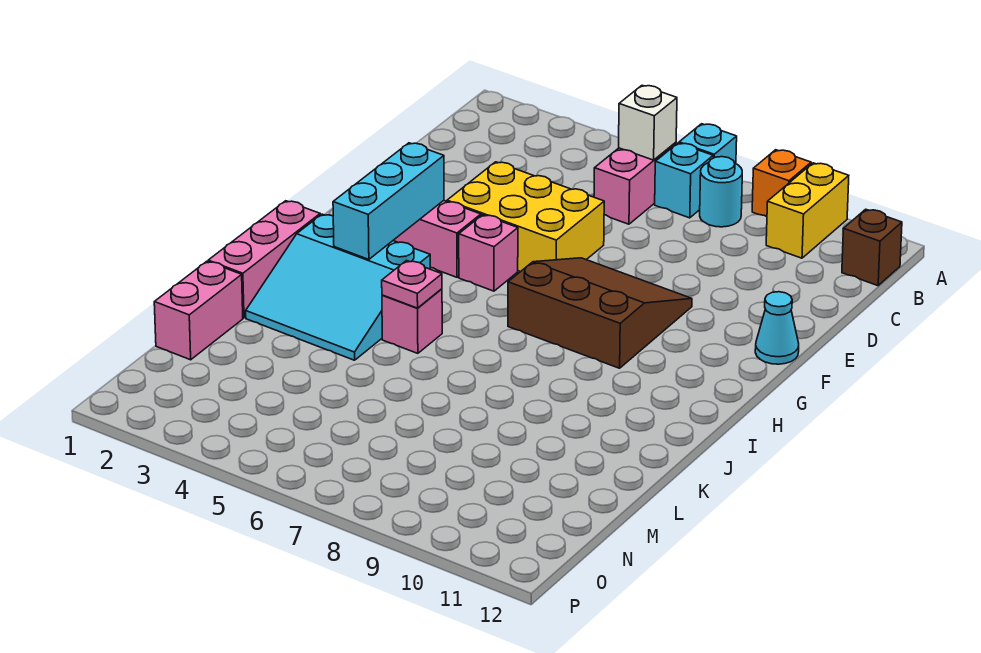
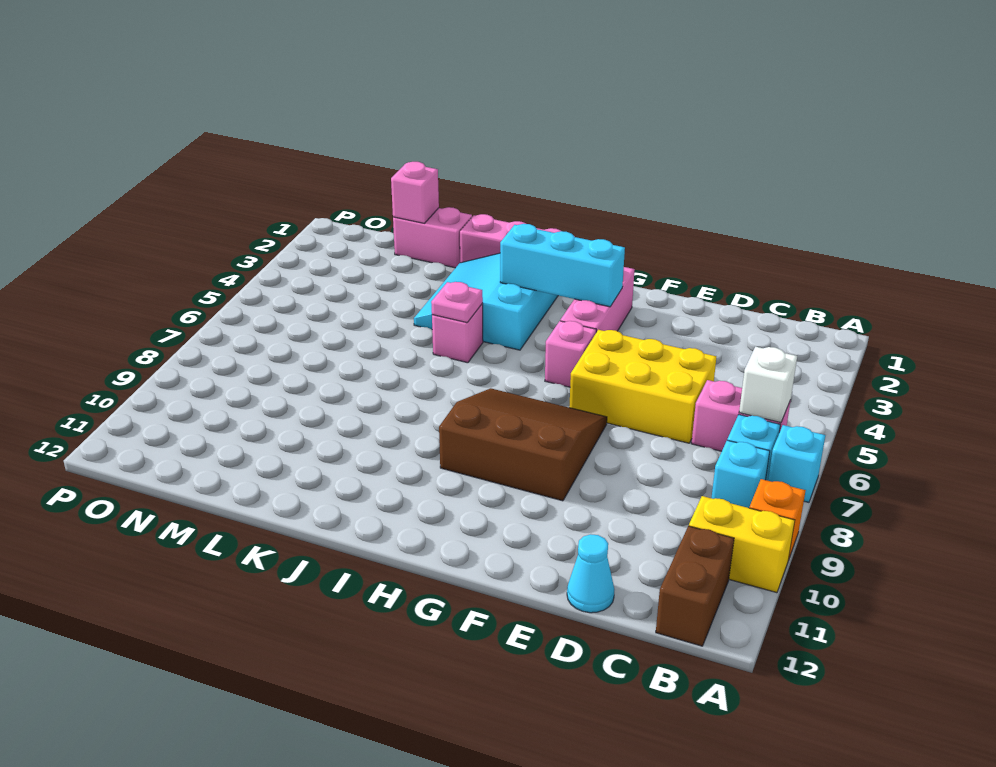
cyan round brick B8 level 1 -> cyan brick B8 level 1
brown brick B12 level 1 -> brown brick B11:B12 level 1
yellow brick E4:F6 level 1 -> yellow brick D5:F6 level 1
brown slope F7:H9 level 1 top H -> brown slope F7:H9 level 1 top 9
cyan cone F12 level 1 -> cyan cone D12 level 1
none -> pink brick M1 level 2

